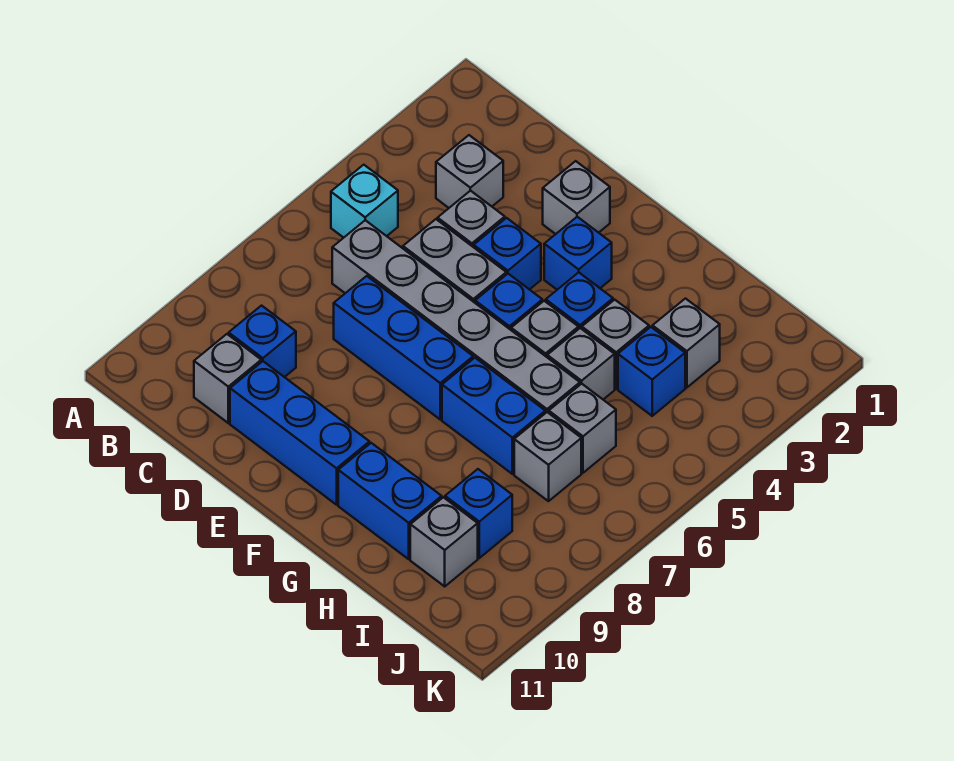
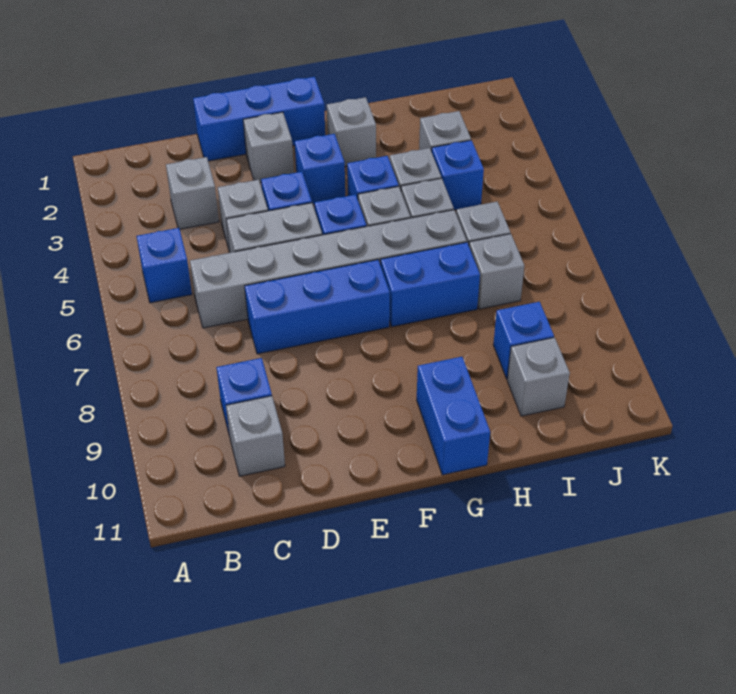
cyan brick B5 level 1 -> blue brick B5 level 1
blue brick D10:F10 level 1 -> blue brick D1:F1 level 1
none -> grey brick G2 level 1
blue brick G10:H10 level 1 -> blue brick G10:G11 level 1

